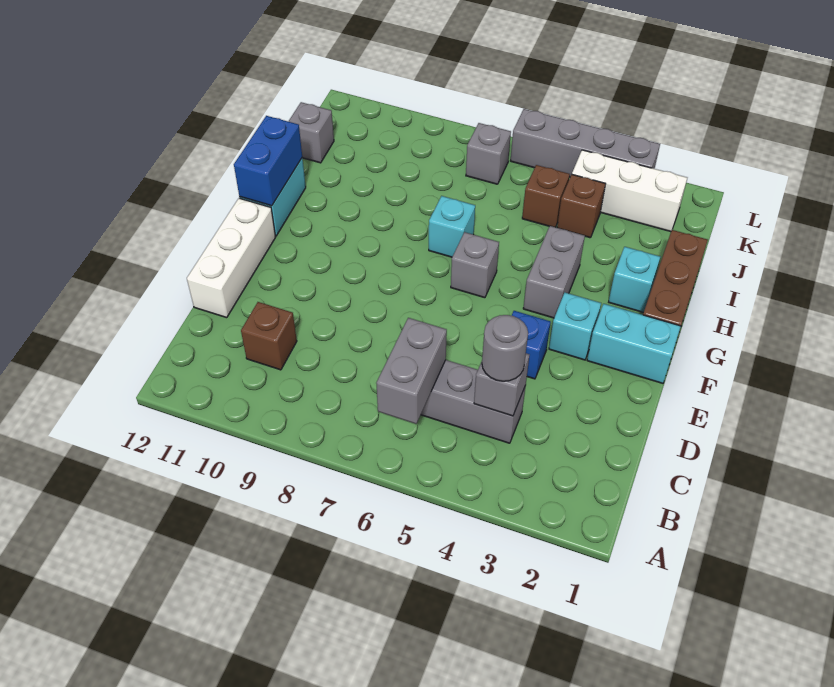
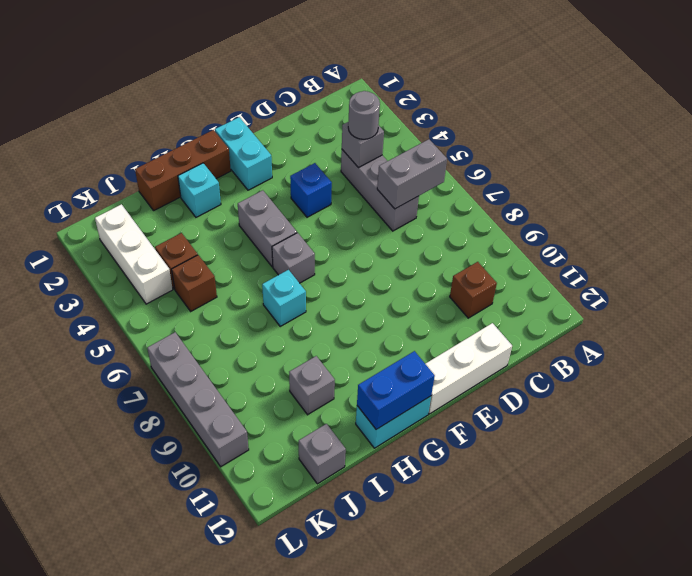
cyan brick F3 level 1 -> none
grey brick G4:H4 level 1 -> grey brick G4:G5 level 1
grey brick K7 level 1 -> grey brick I10 level 1
grey brick L3:L6 level 1 -> grey brick L7:L10 level 1

